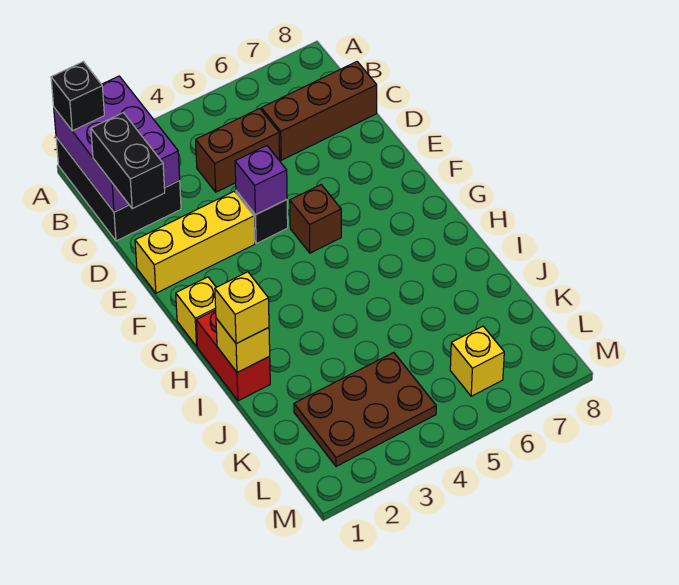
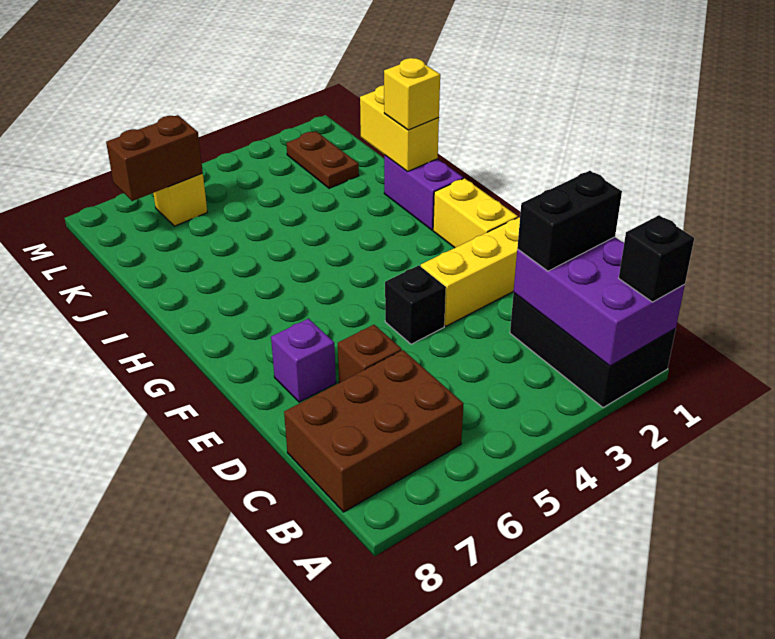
black brick C1:D1 level 3 -> black brick C1:C2 level 3
brown brick C4:C5 level 1 -> brown brick L6:L7 level 2
brown brick C6:C8 level 1 -> brown brick B6:C8 level 1
purple brick E4 level 2 -> purple brick E7 level 1
brown brick F5 level 1 -> brown brick D6 level 1
yellow brick G1 level 1 -> yellow brick F1:G1 level 1
red brick H1:I1 level 1 -> purple brick H1:I1 level 1
yellow brick I1 level 2 -> yellow brick I1:J1 level 2
brown plate K2:L4 level 1 -> brown plate K2:L2 level 1

